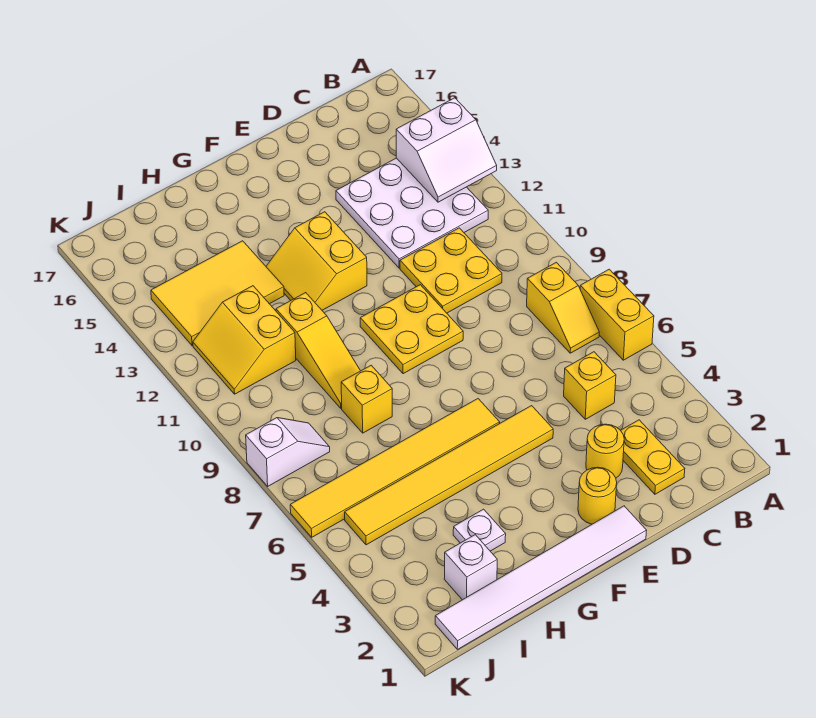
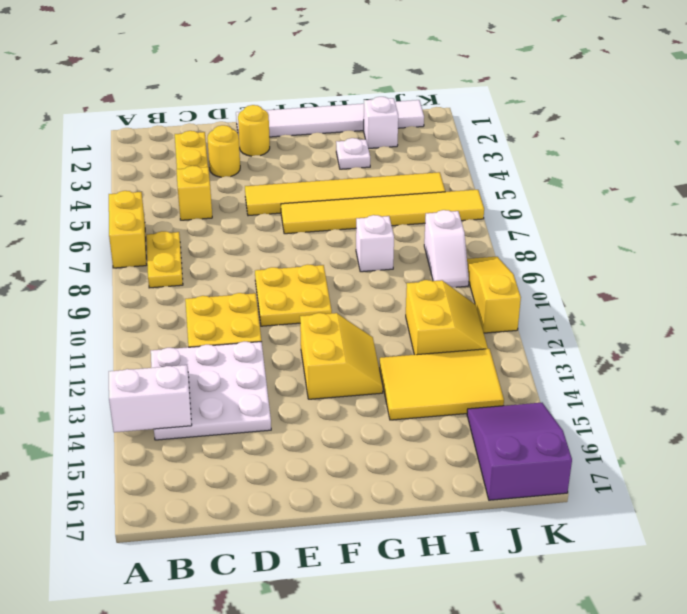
yellow slope B7:B8 level 1 top 8 -> yellow plate B7:B8 level 1
yellow brick H8 level 1 -> white brick H8 level 1
yellow slope H9:H11 level 1 top 11 -> yellow slope K9:K11 level 1 top 11
white slope J8:K8 level 1 top K -> white slope J8:J9 level 1 top 8
none -> purple slope J15:K17 level 1 top 17

